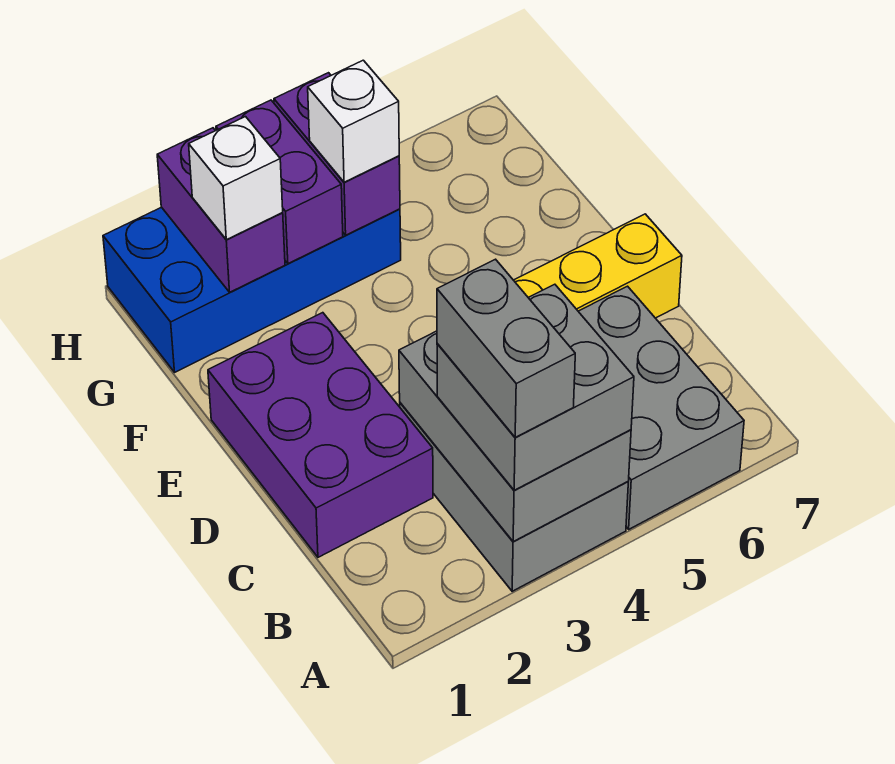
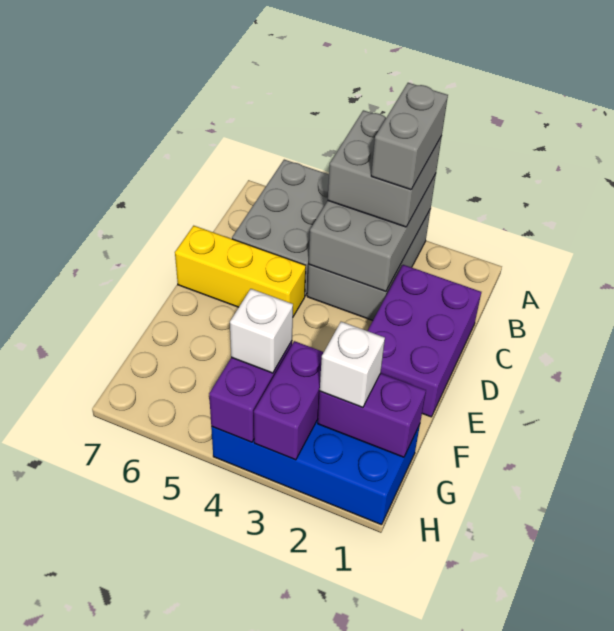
purple brick G2:H2 level 2 -> purple brick G1:G2 level 2

